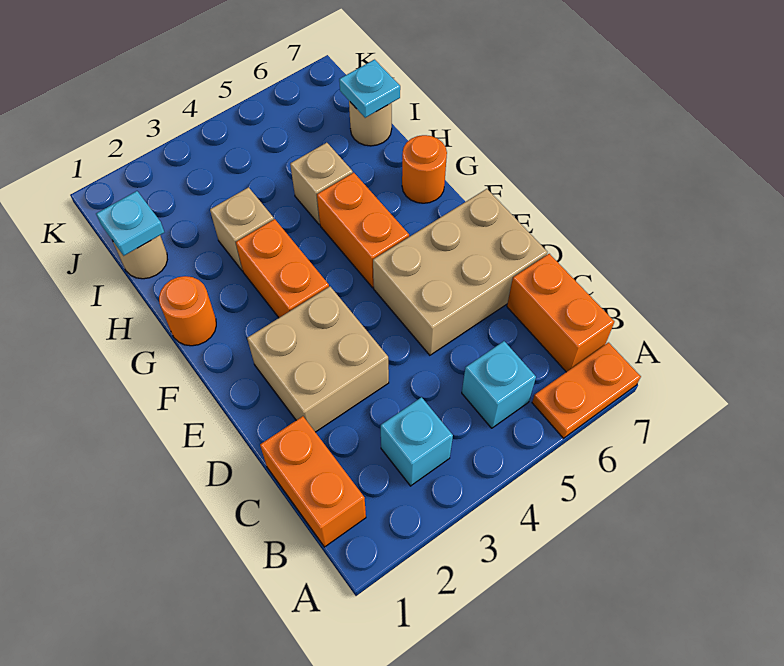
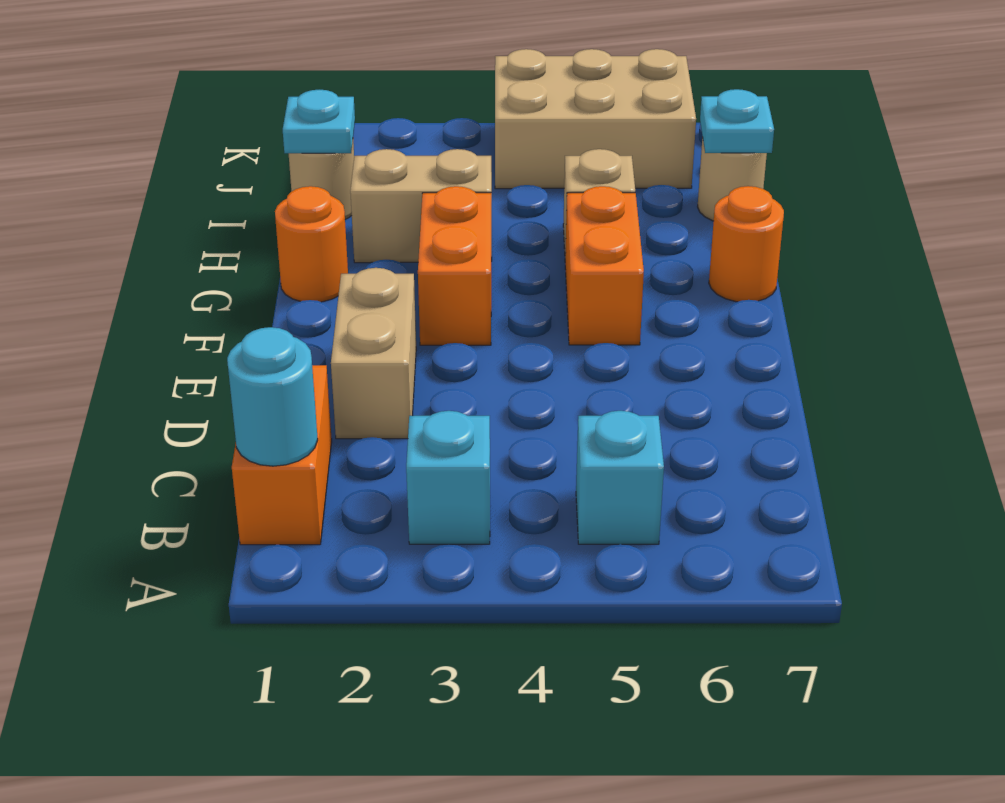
orange plate A6:A7 level 1 -> none
none -> cyan round brick B1 level 2
orange brick B7:C7 level 1 -> none
tan brick D2:E3 level 1 -> tan brick D2:E2 level 1
tan brick D5:E7 level 1 -> tan brick J4:K6 level 1
tan brick H3 level 1 -> tan brick H2:H3 level 1

